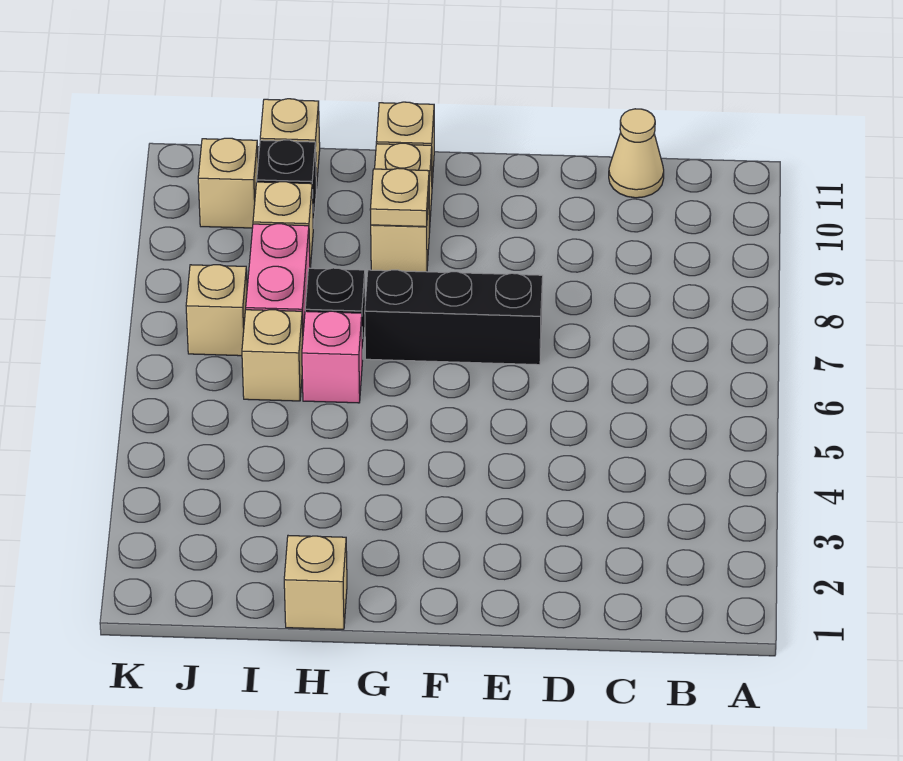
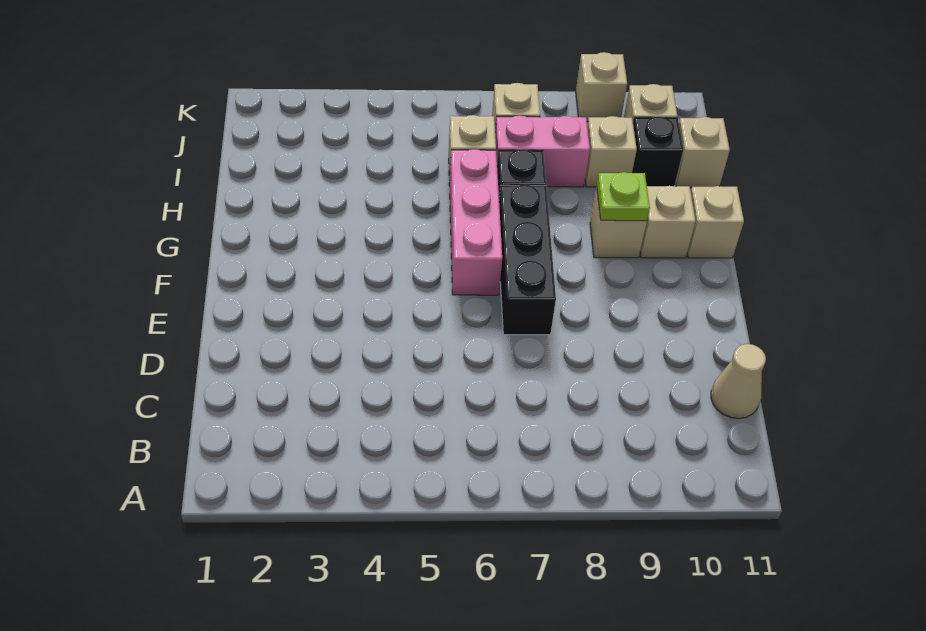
tan plate G9 level 2 -> lime plate G9 level 2
tan brick H1 level 1 -> tan brick K9 level 1
pink brick H6 level 1 -> pink brick F6:H6 level 1

